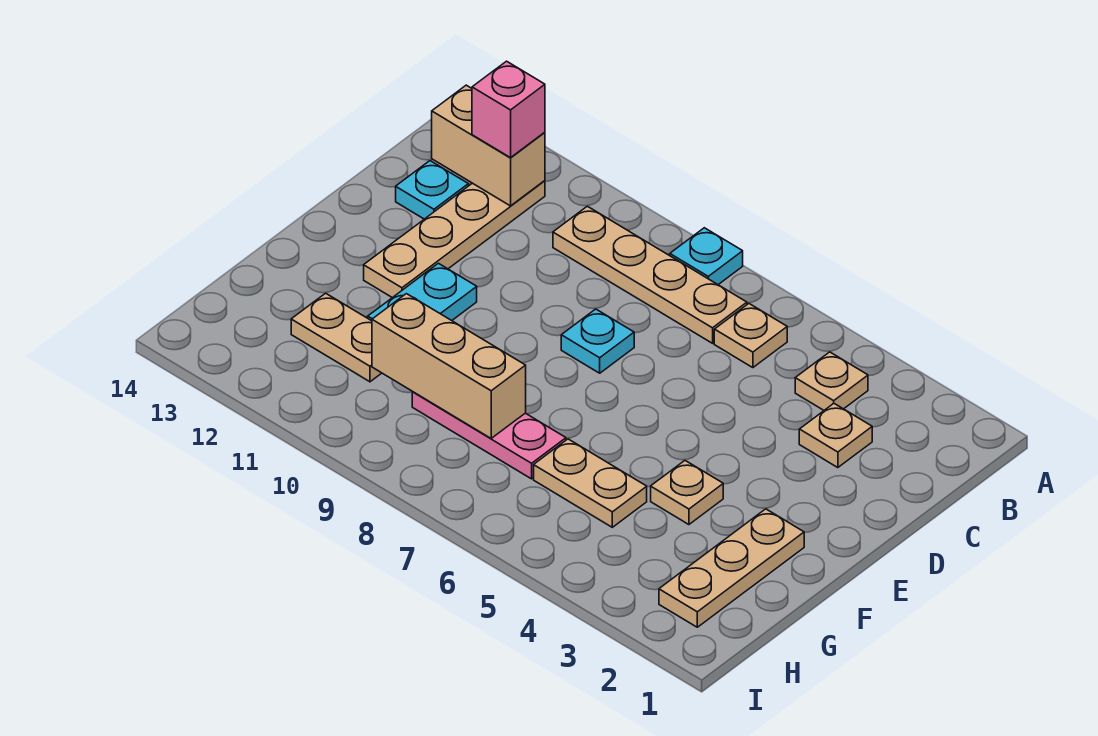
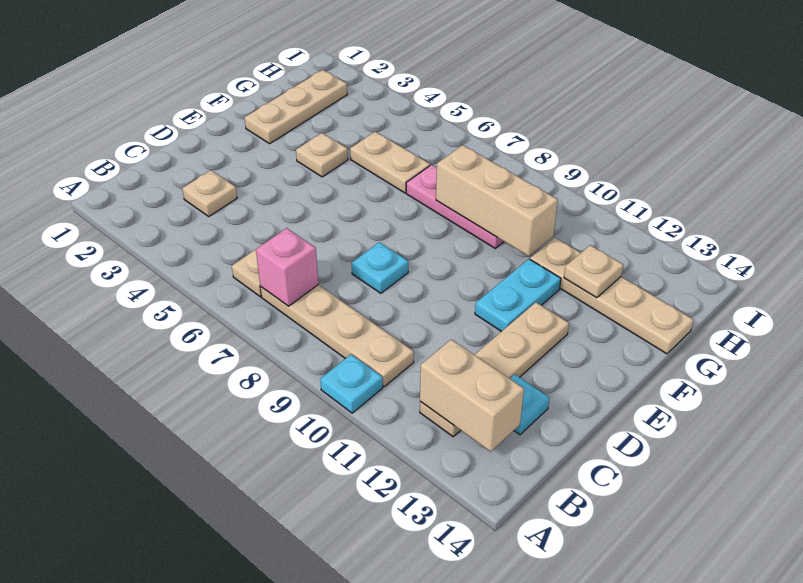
cyan plate A8 level 1 -> cyan plate A10 level 1
tan plate B4 level 1 -> tan plate G12 level 2
pink brick B12 level 3 -> pink brick B7 level 2
tan plate G11:G12 level 1 -> tan plate G11:G14 level 1

